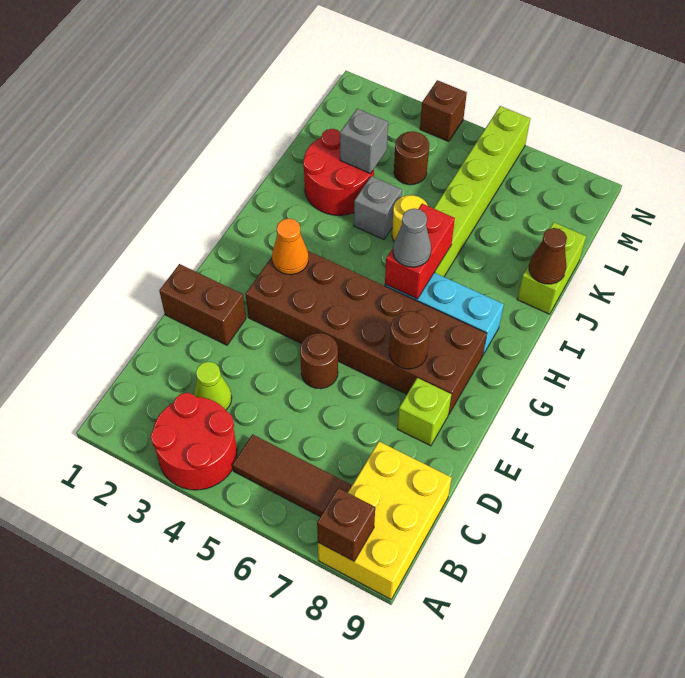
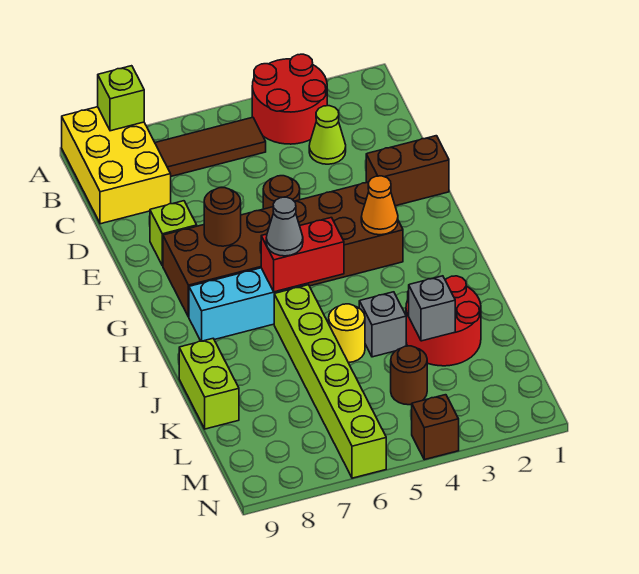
brown brick A8 level 2 -> lime brick A8 level 2
red brick H6:I6 level 2 -> red brick H5:H6 level 2
brown cone J9 level 2 -> none

